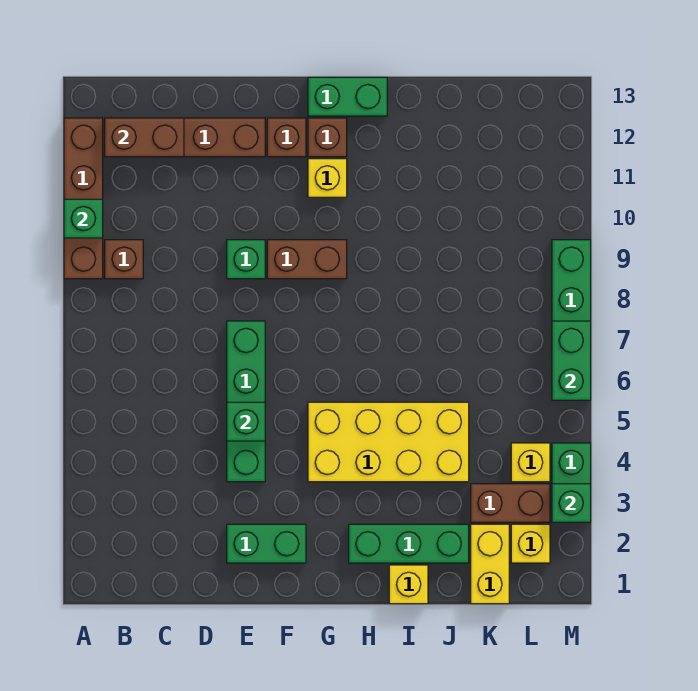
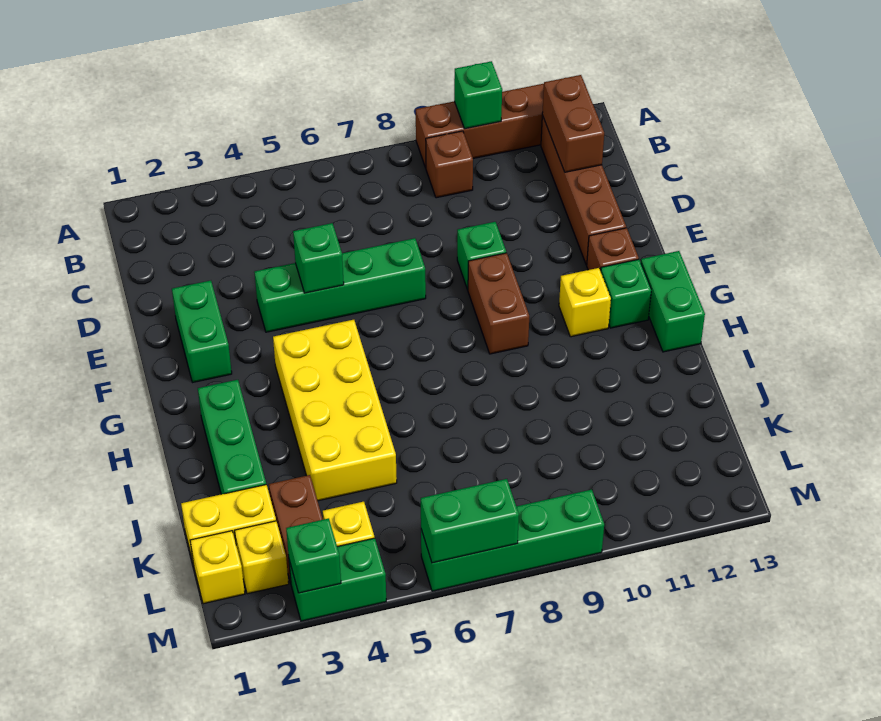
brown brick G12 level 1 -> green brick G12 level 1
yellow brick I1 level 1 -> yellow brick L1 level 1

